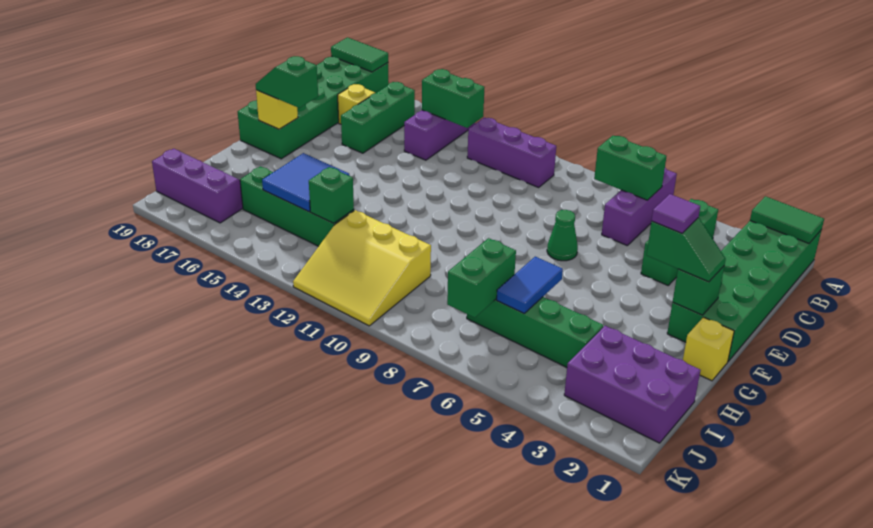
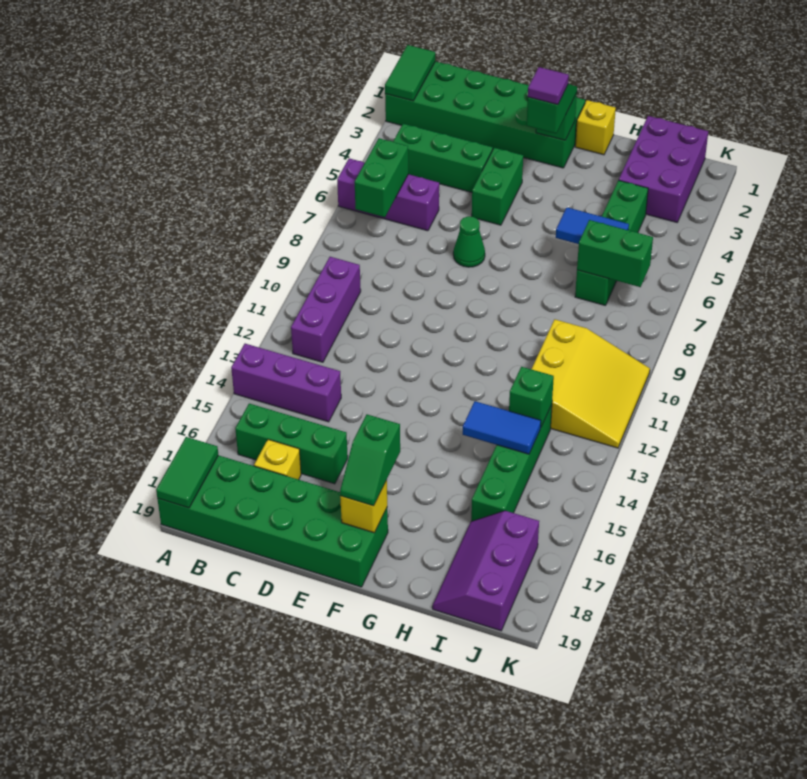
green brick B13:B14 level 2 -> green brick E4:E5 level 1
blue tile H14:I15 level 2 -> blue tile H14:I14 level 2

